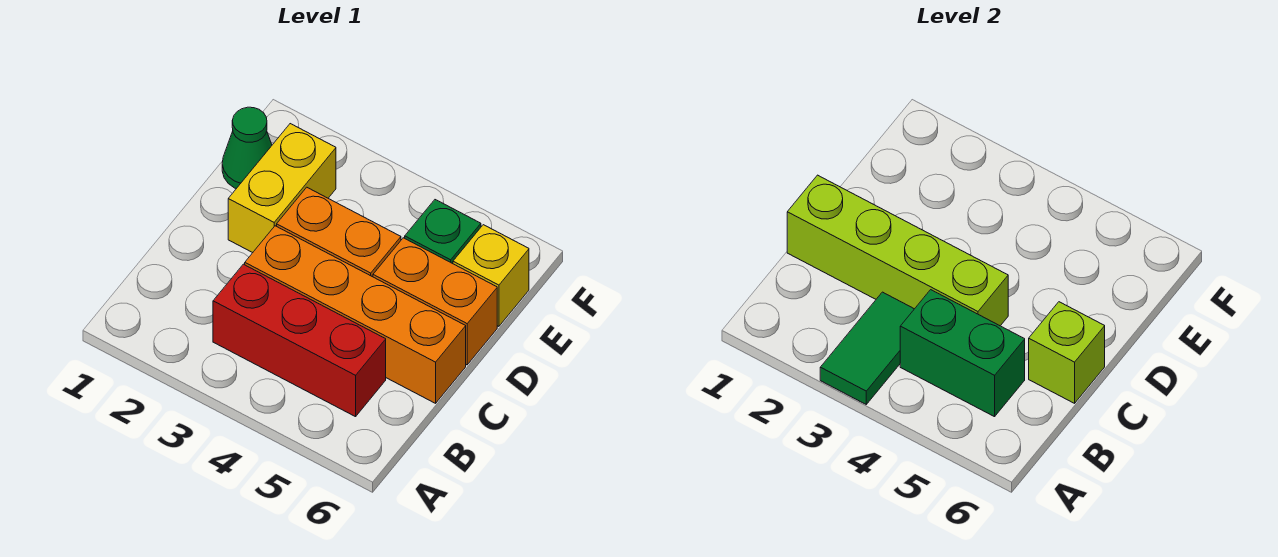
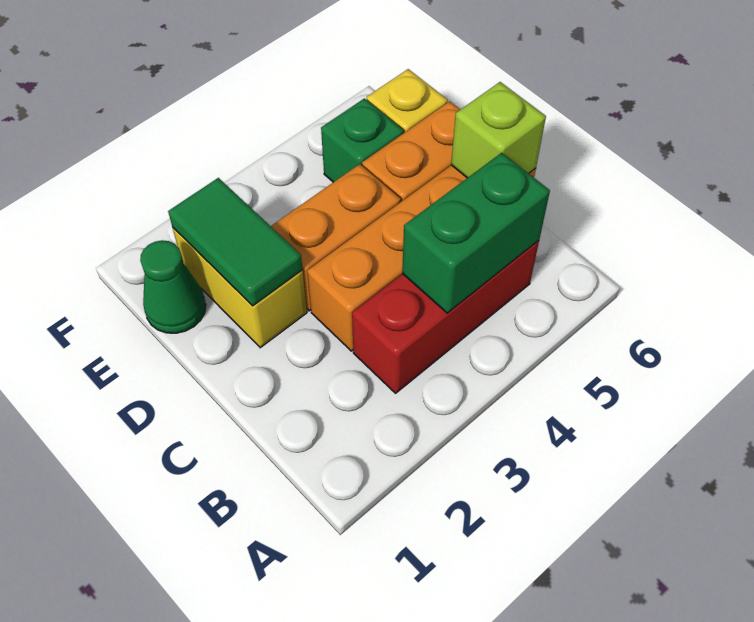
green tile A3:B3 level 2 -> green tile D2:E2 level 2
lime brick C1:C4 level 2 -> none

